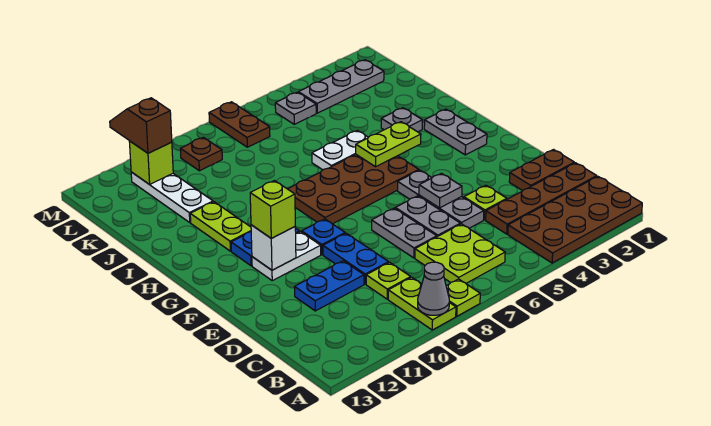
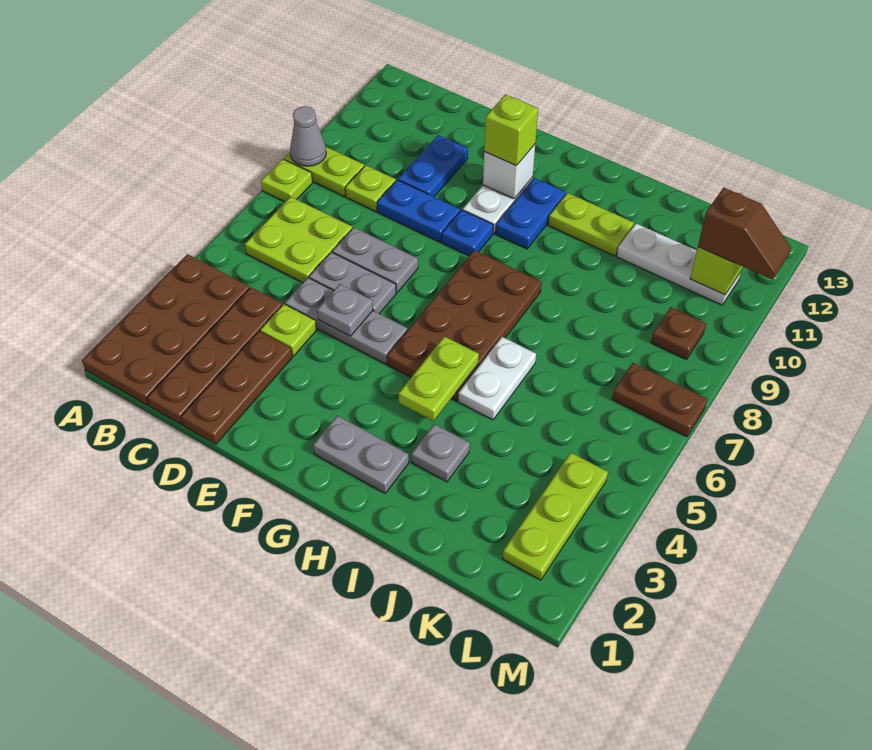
brown plate D1:D2 level 1 -> brown plate D1:D3 level 1
grey plate L2:L4 level 1 -> lime plate L2:L4 level 1
grey plate L5 level 1 -> none

